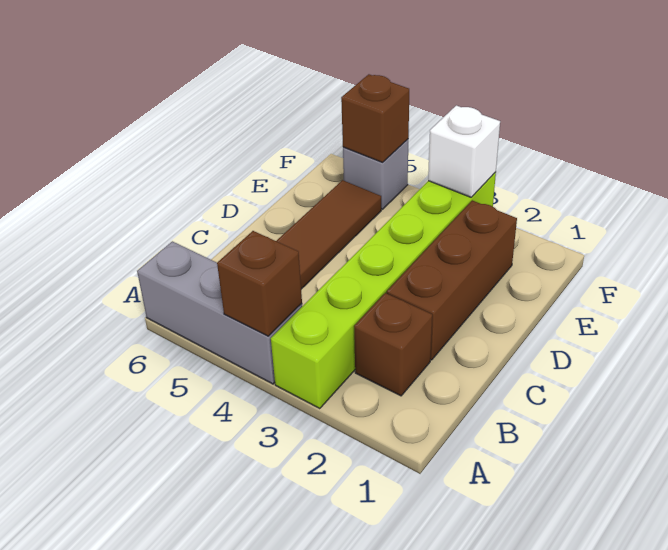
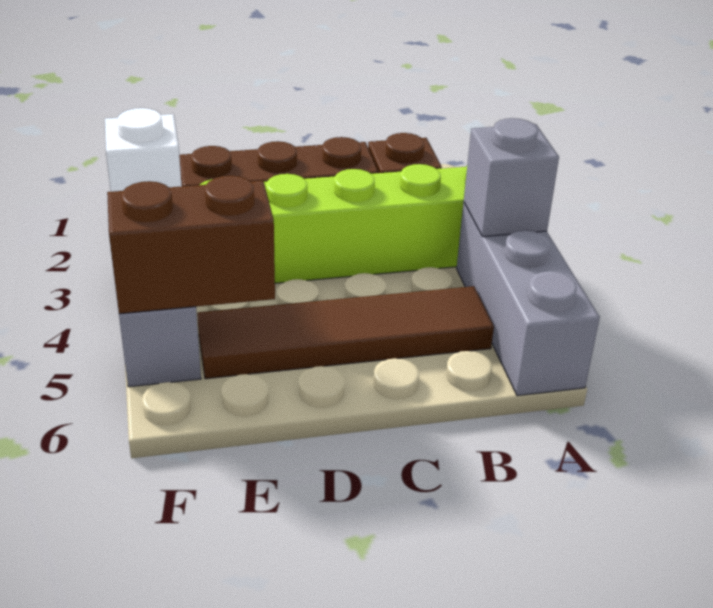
brown brick A4 level 2 -> grey brick A4 level 2
brown brick F5 level 2 -> brown brick E5:F5 level 2

